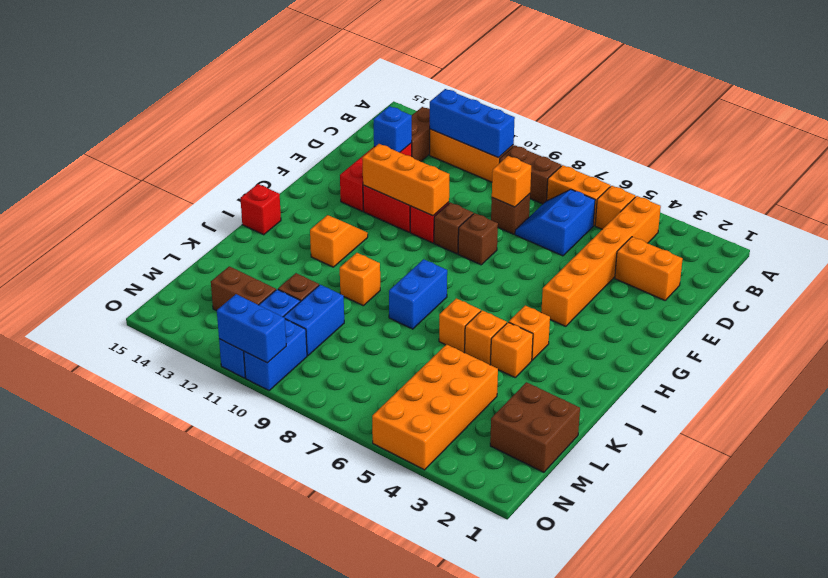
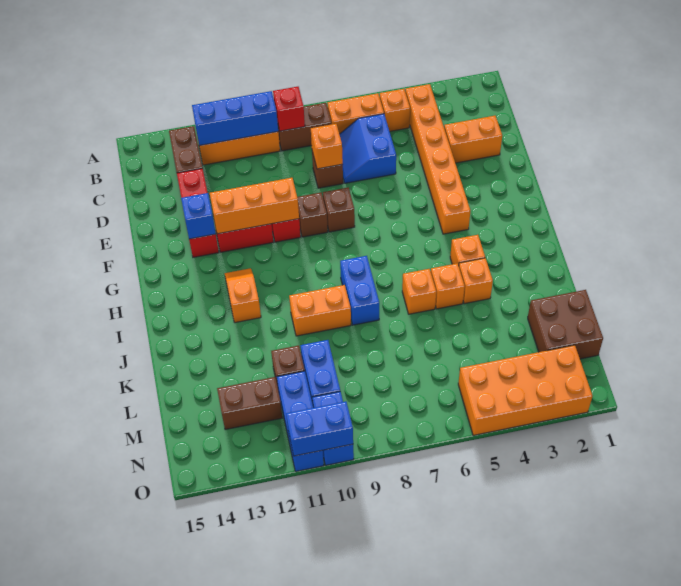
blue brick D13 level 2 -> blue brick F13 level 2
red brick I15 level 1 -> red brick B9 level 2
orange brick J10 level 1 -> orange brick J9:J10 level 1
orange brick L4:O5 level 1 -> orange brick N2:O5 level 1

